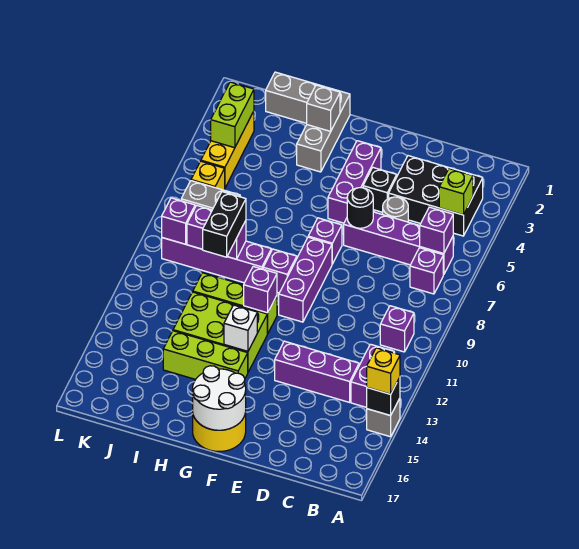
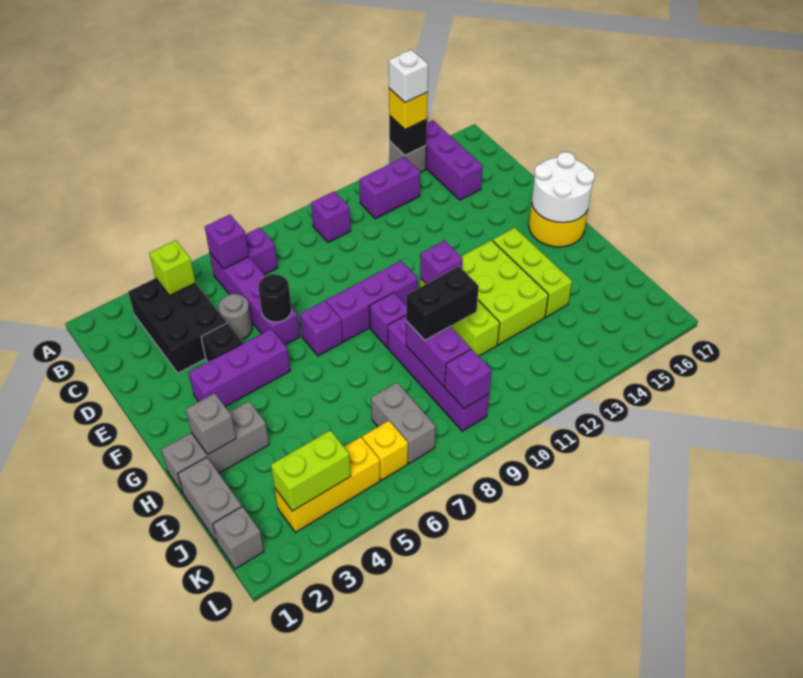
purple brick C13:E13 level 1 -> purple brick A15:C15 level 1
white brick G13 level 2 -> white brick A14 level 4
none -> grey brick K1 level 1

